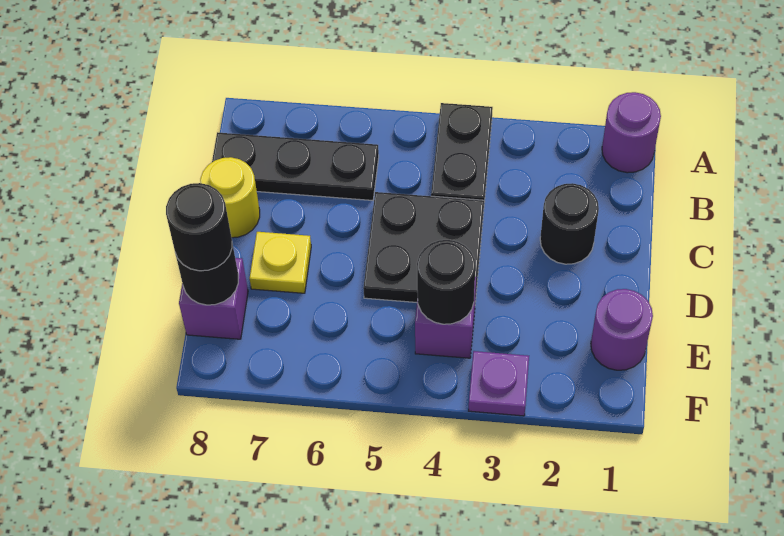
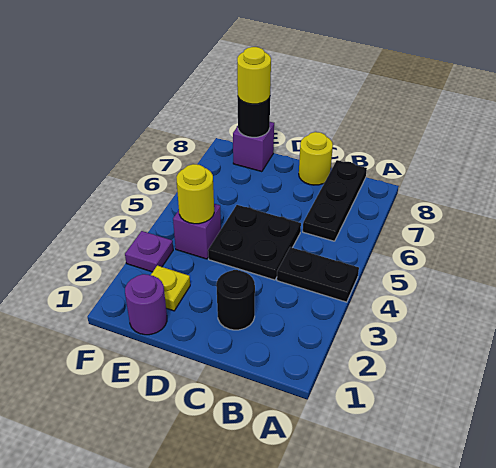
purple round brick A1 level 1 -> none
yellow plate D7 level 1 -> yellow plate E2 level 1
black round brick E4 level 2 -> yellow round brick E4 level 2
black round brick E8 level 3 -> yellow round brick E8 level 3

